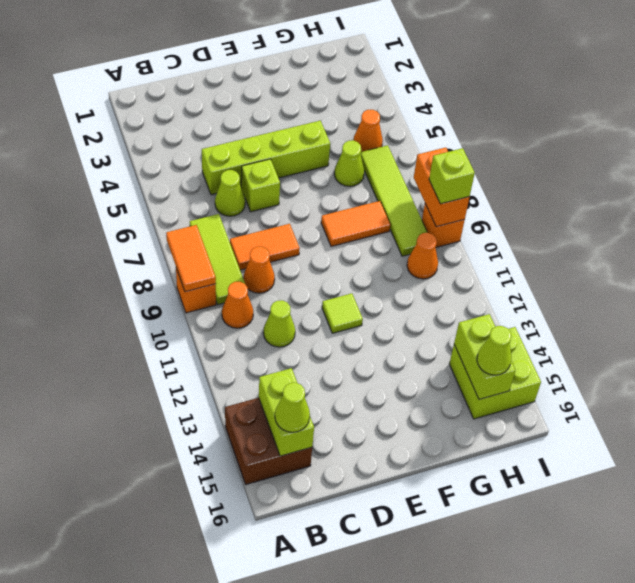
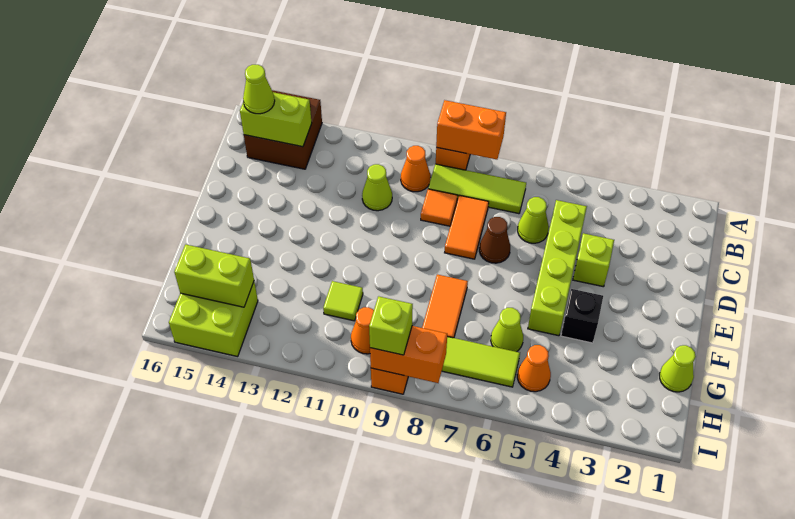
orange tile A8:A9 level 2 -> orange brick A8:A9 level 2
orange cone C9 level 1 -> orange tile C9 level 1
lime brick D6 level 1 -> lime brick D4 level 1
none -> brown cone D7 level 1
lime tile E11 level 1 -> lime tile G11 level 1
none -> black brick F4 level 1
lime cone H15 level 3 -> lime cone G1 level 1

